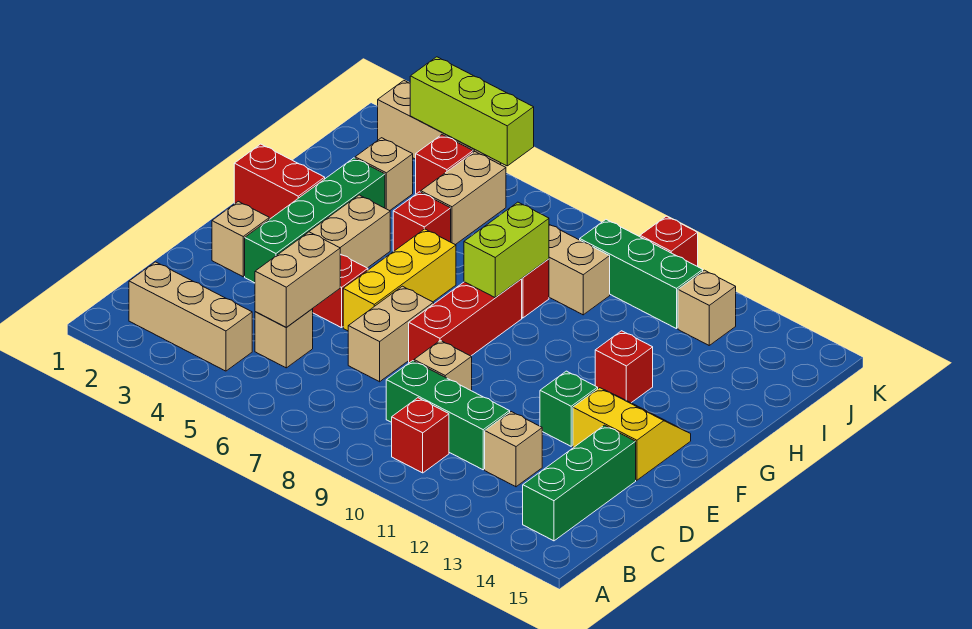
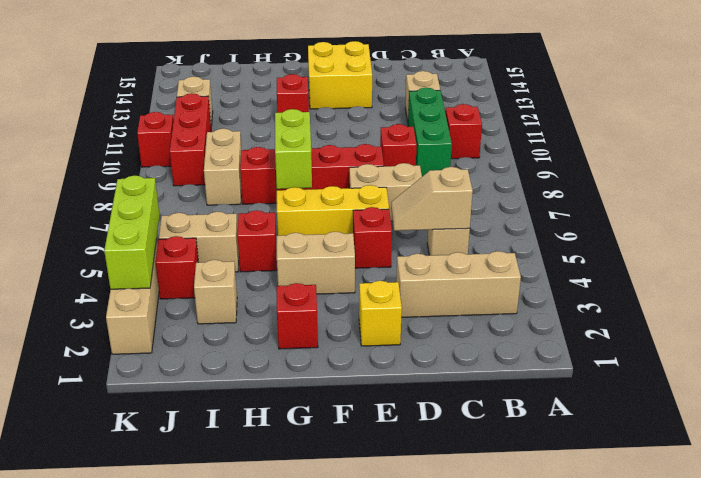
tan brick B2:B4 level 1 -> tan brick B3:D3 level 1
green brick B14:D14 level 1 -> none
tan brick C5:D5 level 2 -> tan slope C5:D5 level 2 top C
tan brick D9 level 1 -> red brick D9 level 1
tan brick E2 level 1 -> yellow brick E2 level 1
green brick E3:H3 level 1 -> none
green brick E12 level 1 -> none
yellow slope E13:F14 level 1 top E -> yellow brick E13:F14 level 1
red brick G1:G2 level 1 -> red brick G2 level 1
lime brick G8:H8 level 2 -> lime brick G7:G8 level 2
green brick J9:J11 level 1 -> red brick J9:J11 level 1

